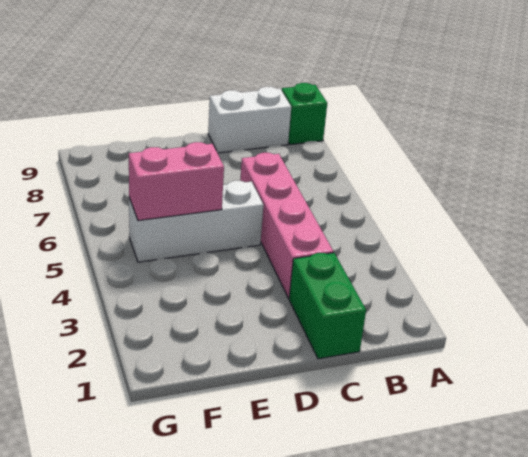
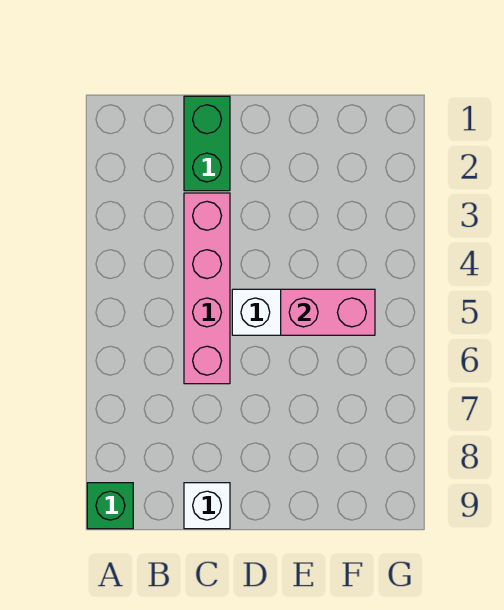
white brick B9:C9 level 1 -> white brick C9 level 1

